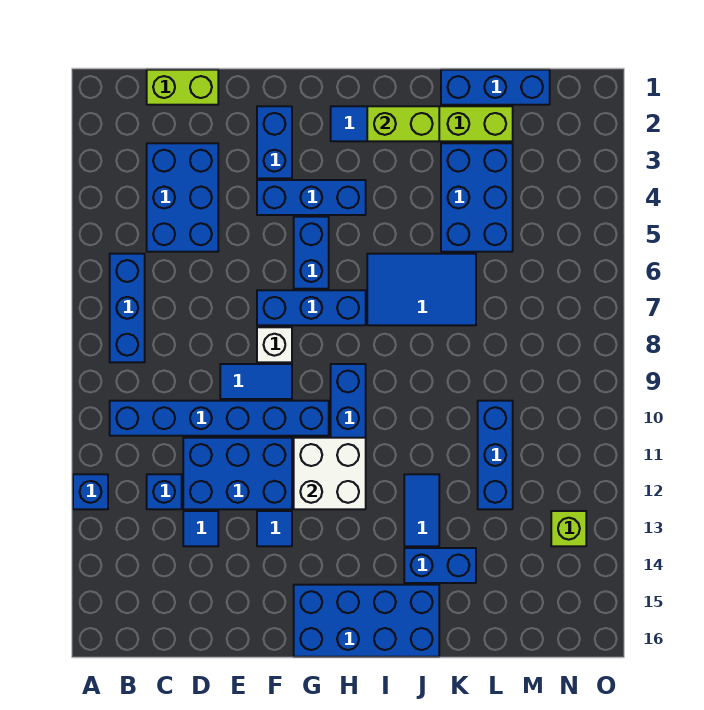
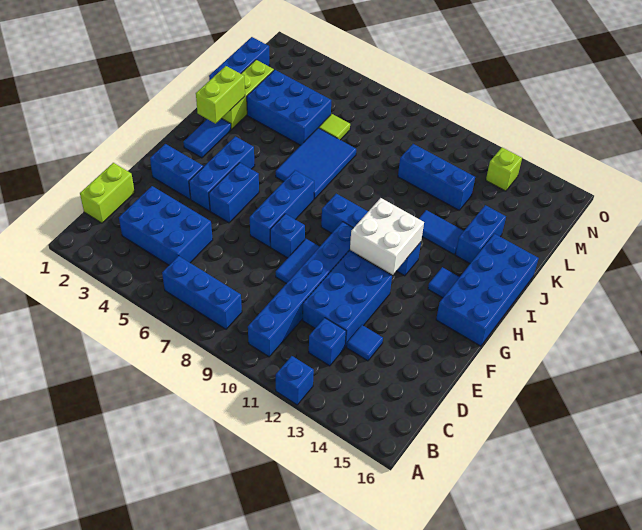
white brick F8 level 1 -> blue brick F8 level 1
blue tile F13 level 1 -> blue tile H14 level 1
blue brick G5:G6 level 1 -> blue brick F5:G5 level 1
none -> lime tile L6 level 1

